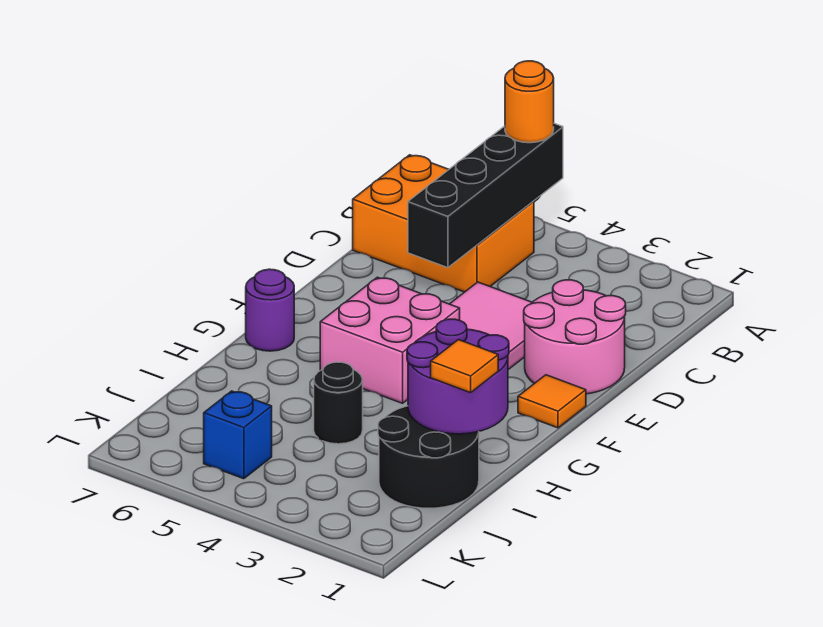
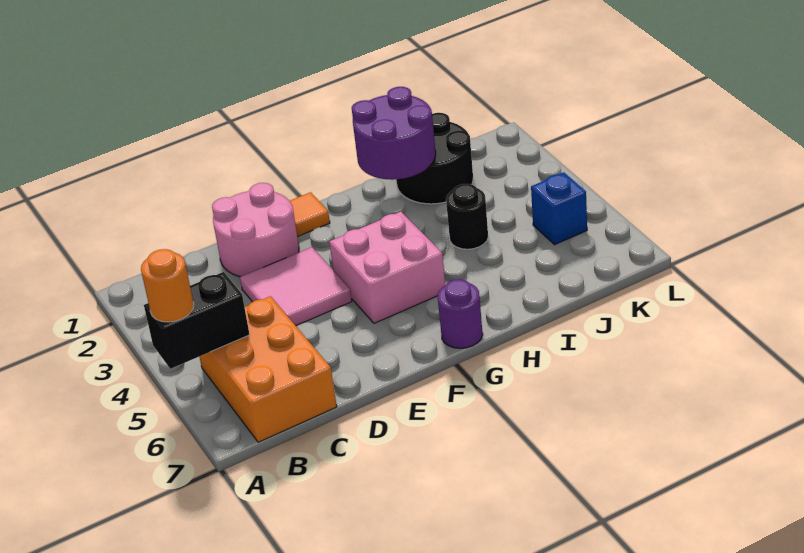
black brick A5:D5 level 2 -> black brick A5:B5 level 2
orange tile I1 level 3 -> none

